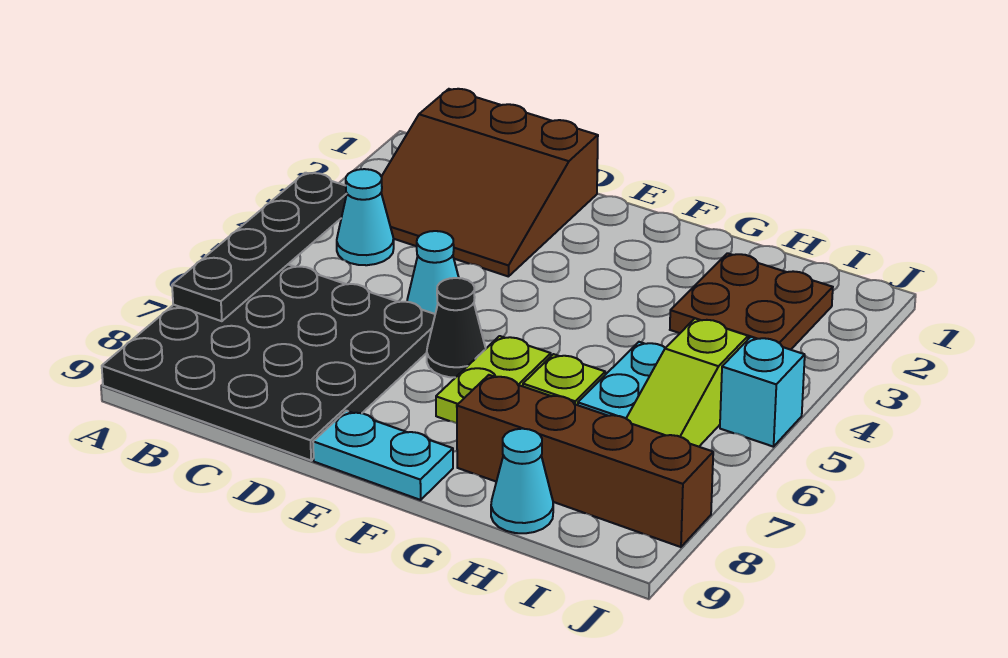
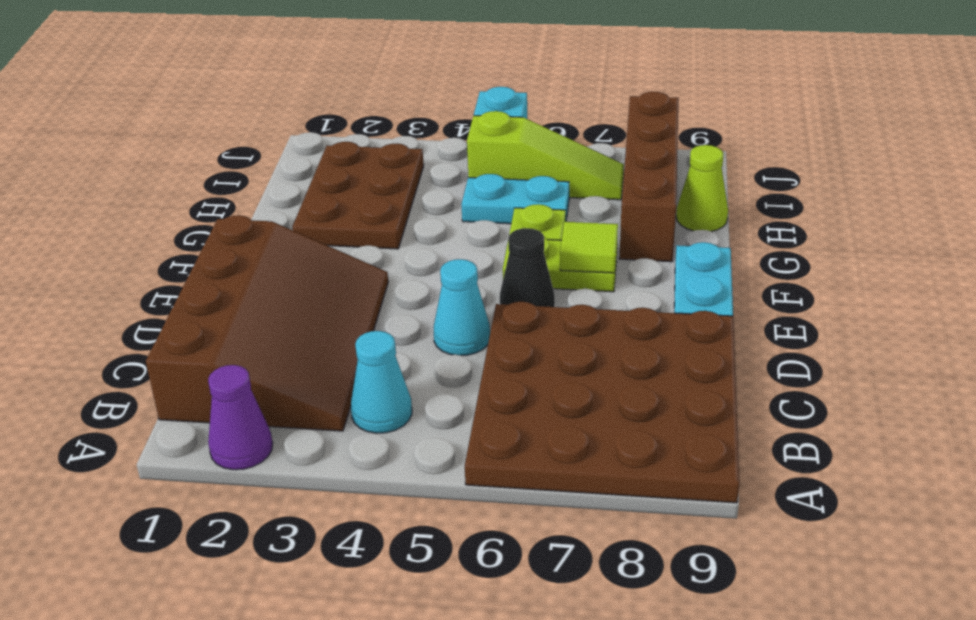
none -> purple cone A2 level 1
black plate A4:A7 level 2 -> none
black plate A6:D9 level 1 -> brown plate A6:D9 level 1
brown slope B1:D3 level 1 top 1 -> brown slope B1:E3 level 1 top 1
none -> lime tile F7 level 2
brown plate H2:I3 level 1 -> brown plate G2:I3 level 1
cyan cone H9 level 1 -> lime cone H9 level 1

